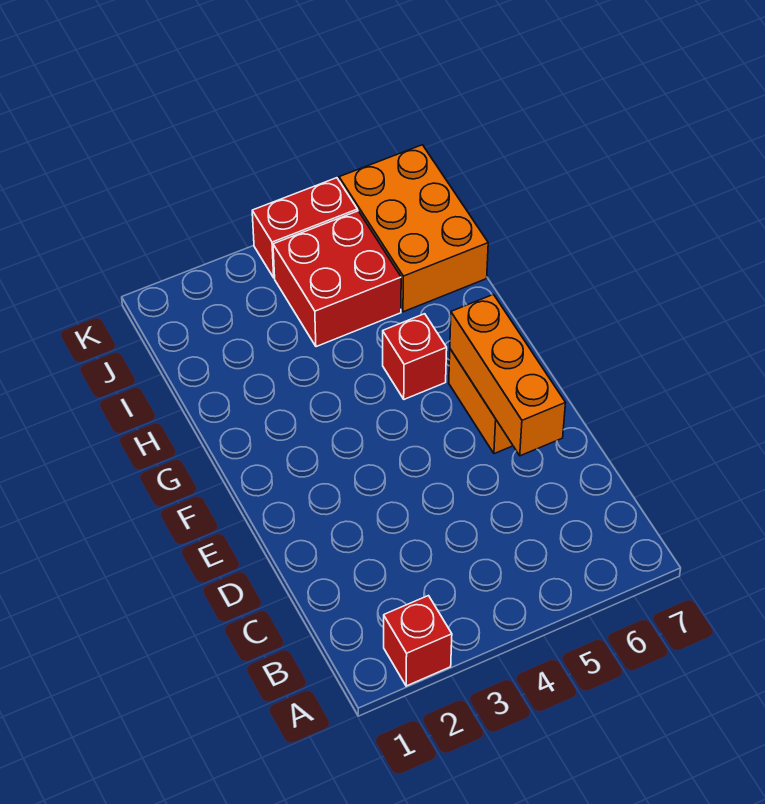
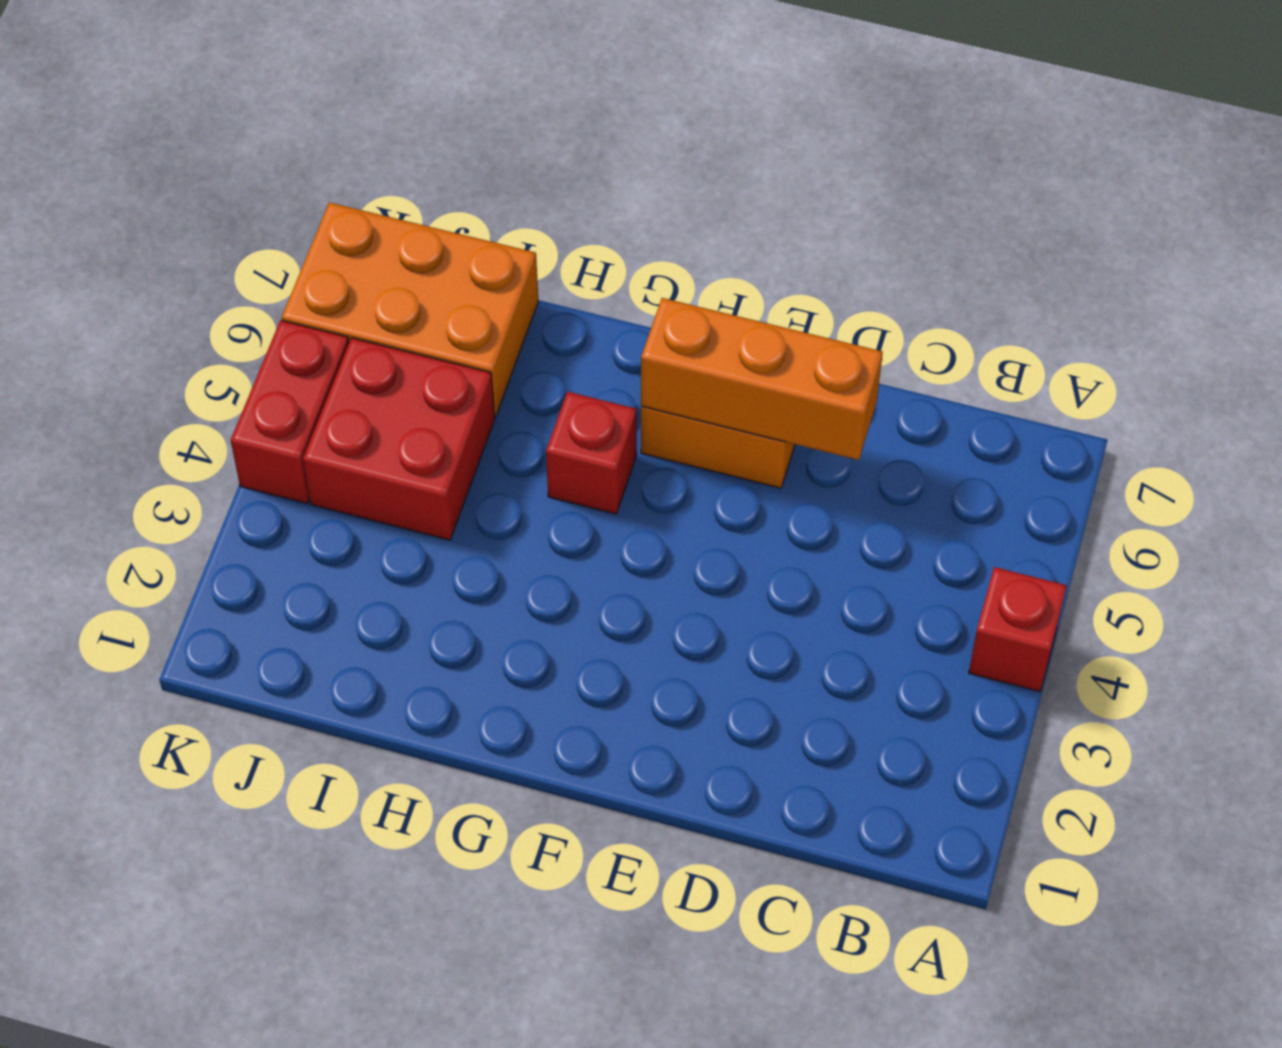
red brick A2 level 1 -> red brick A4 level 1

